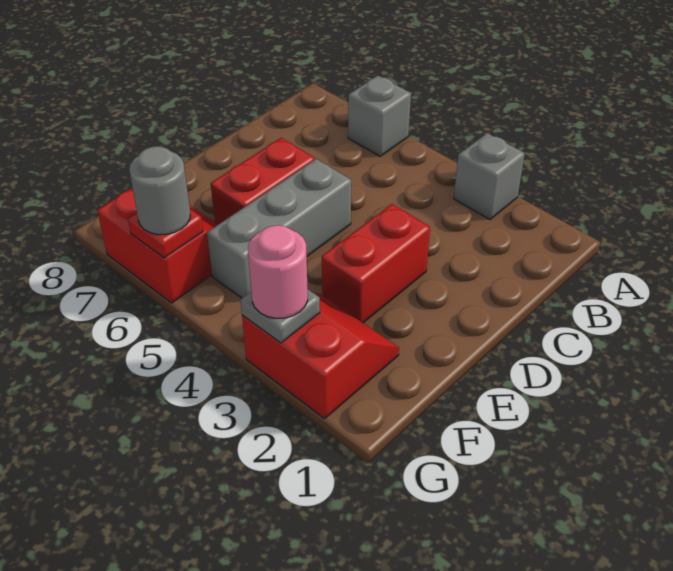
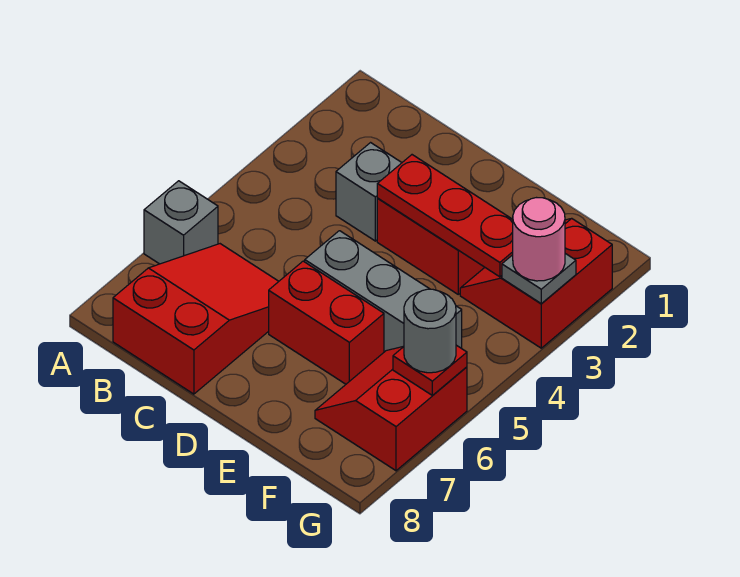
grey brick A3 level 1 -> grey brick C3 level 1
none -> red slope B6:C8 level 1 top 8
none -> red plate D3:F3 level 2

